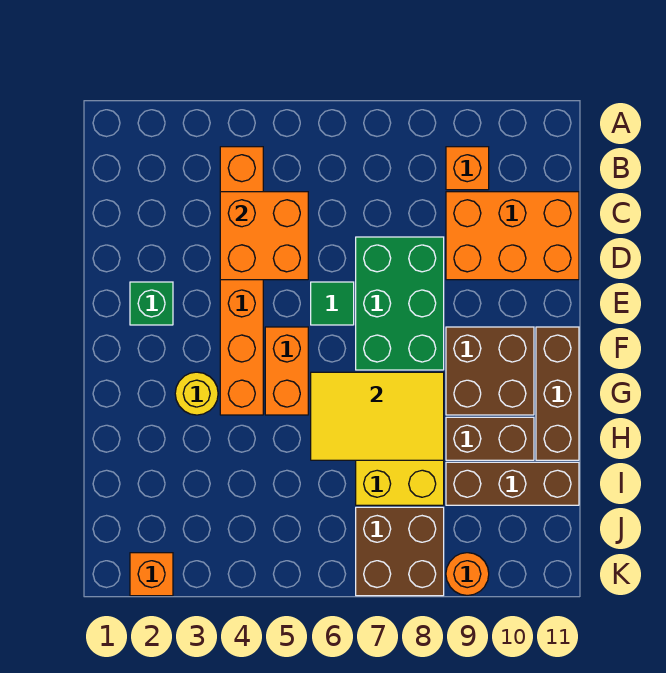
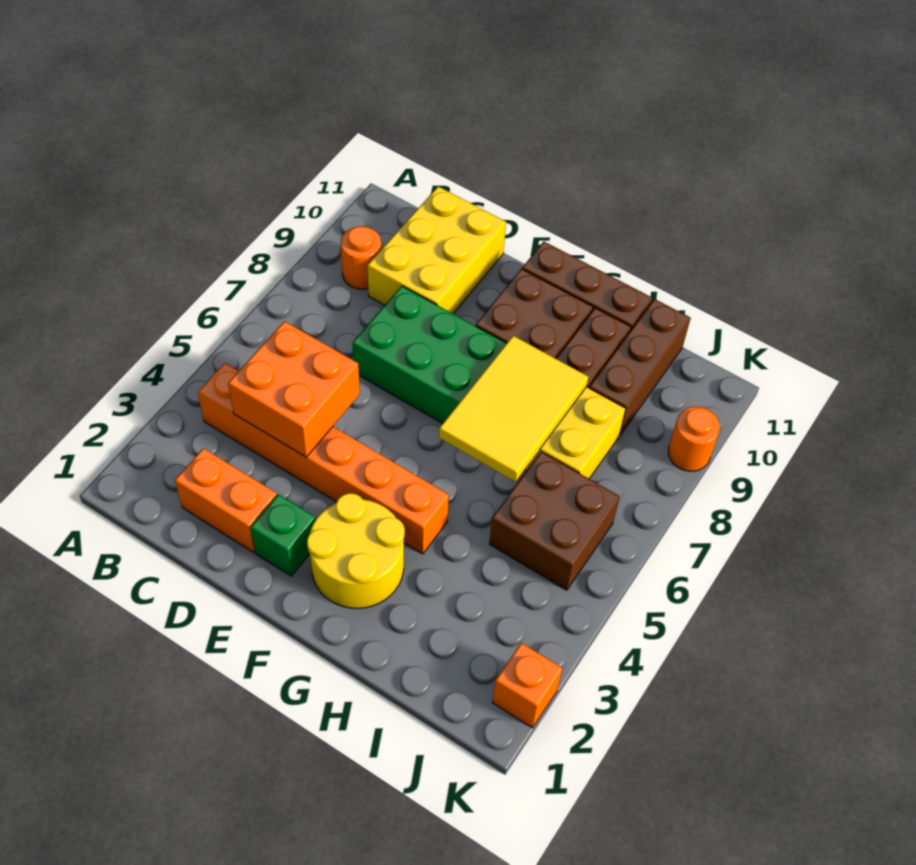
orange brick B9 level 1 -> orange round brick B9 level 1
orange brick C9:D11 level 1 -> yellow brick C9:D11 level 1
green tile E6 level 1 -> none
orange brick F5:G5 level 1 -> orange brick C2:D2 level 1
yellow round brick G3 level 1 -> yellow round brick F2:G3 level 1
brown brick J7:K8 level 1 -> brown brick I5:J6 level 1

